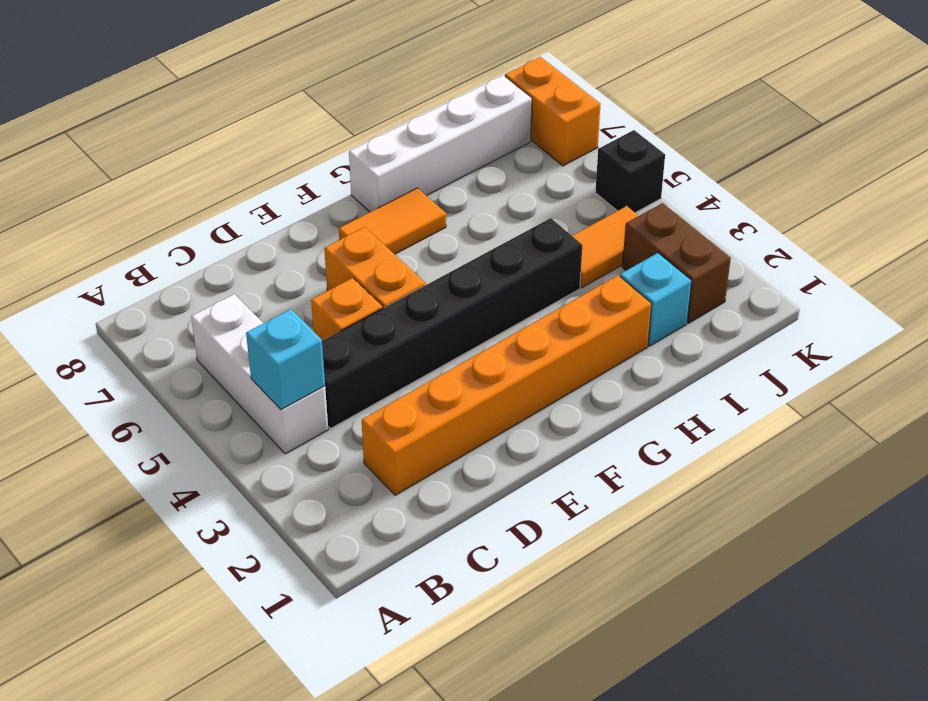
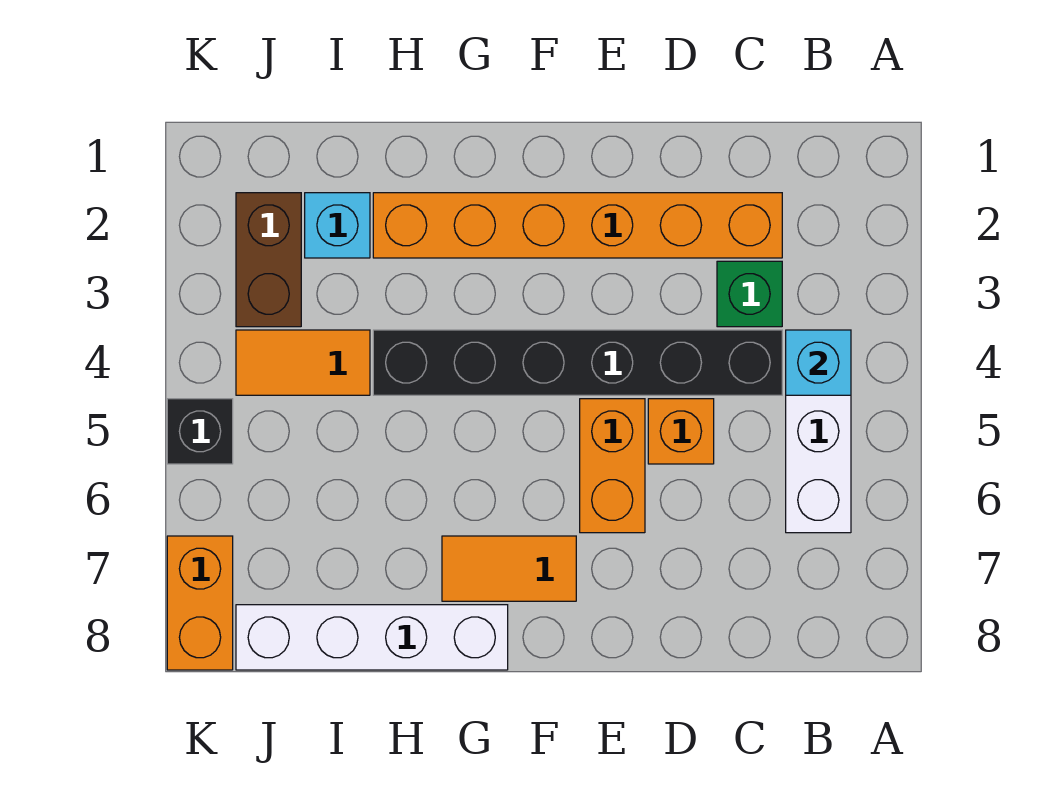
none -> green brick C3 level 1

